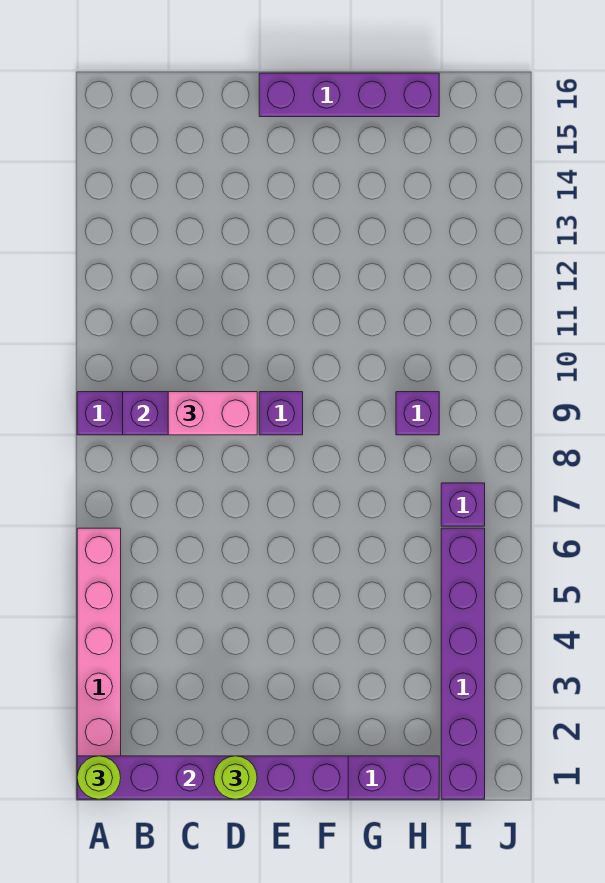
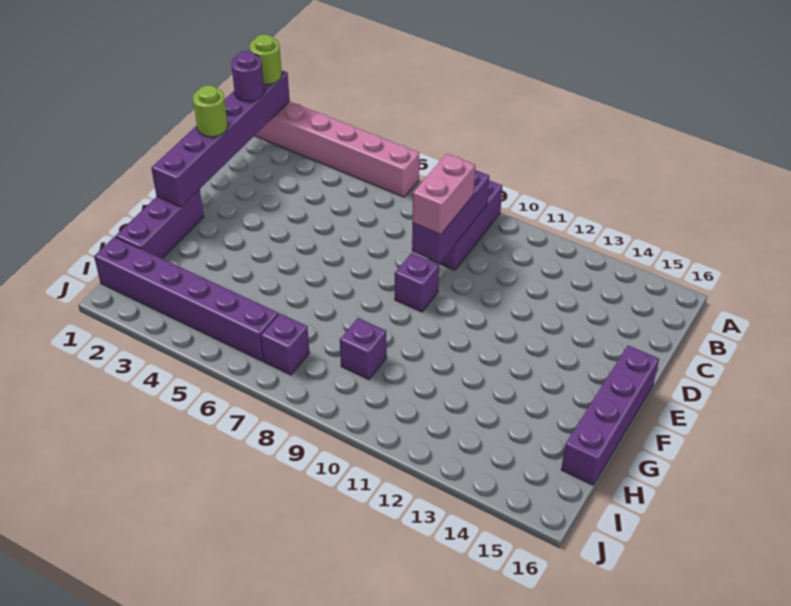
none -> purple round brick B1 level 3

